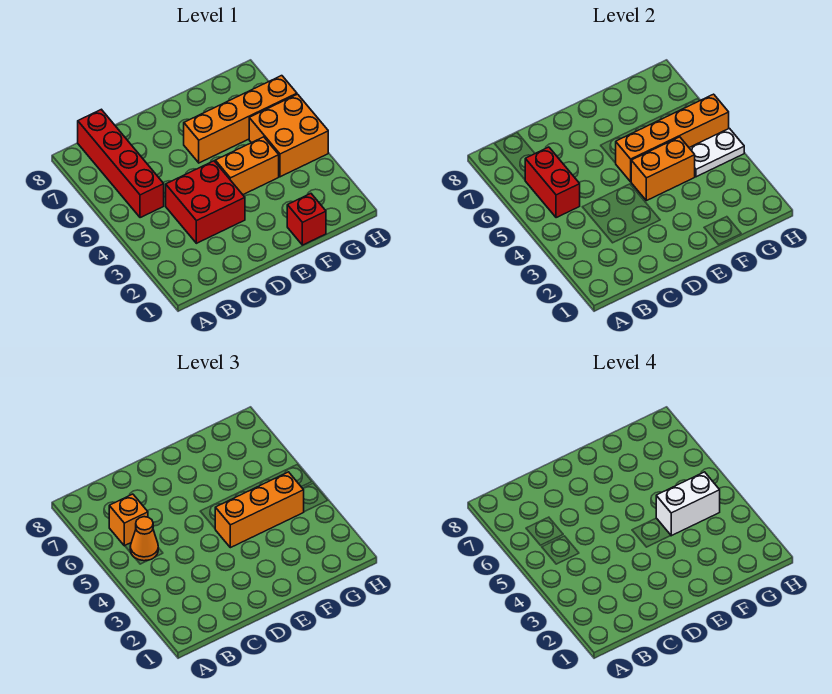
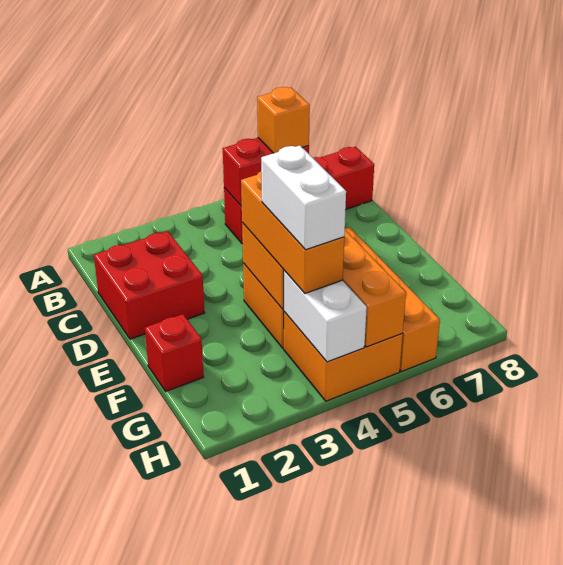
orange cone B5 level 3 -> none
red brick C3:D4 level 1 -> red brick C1:D2 level 1
white plate G4:H4 level 2 -> white brick G4:H4 level 2

